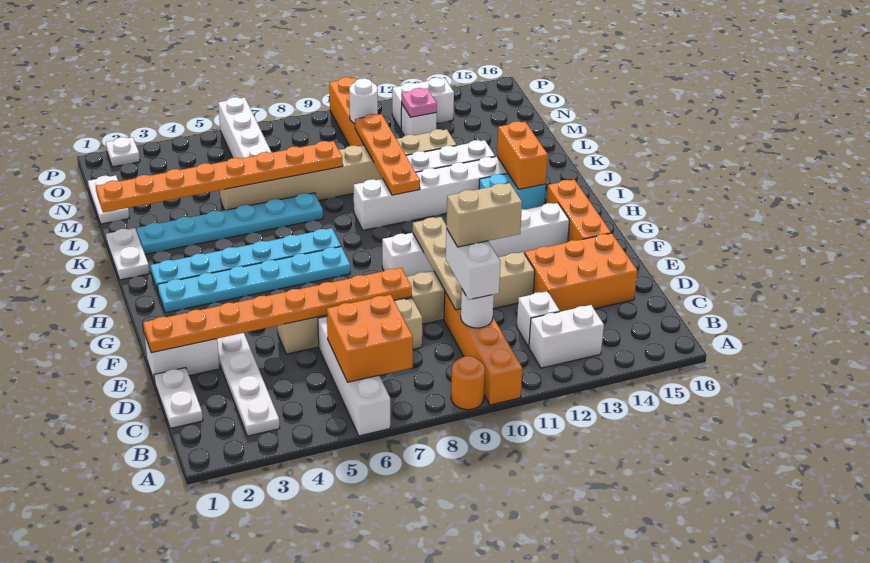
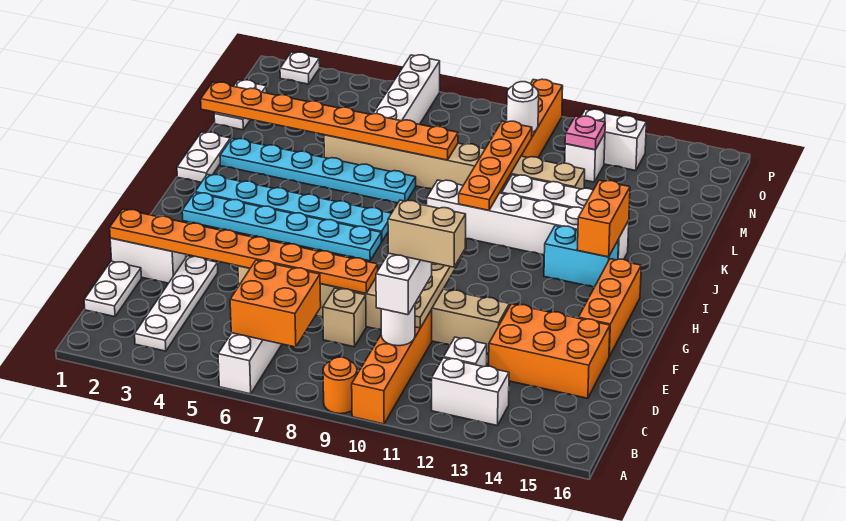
white brick G9:G14 level 1 -> none

